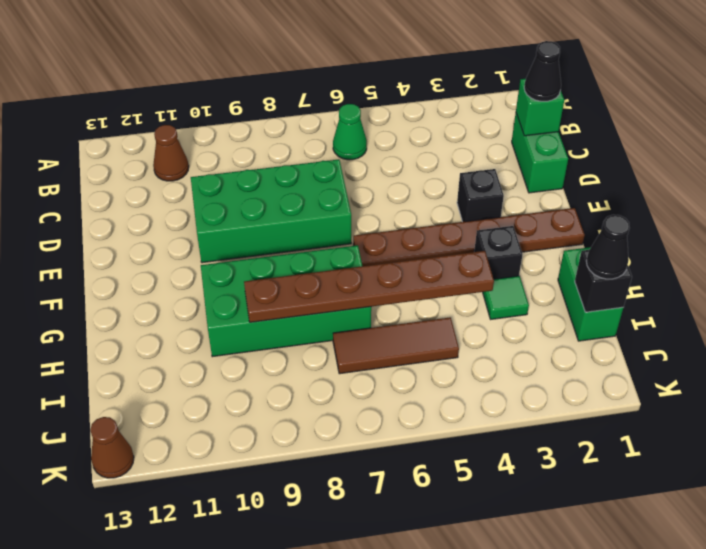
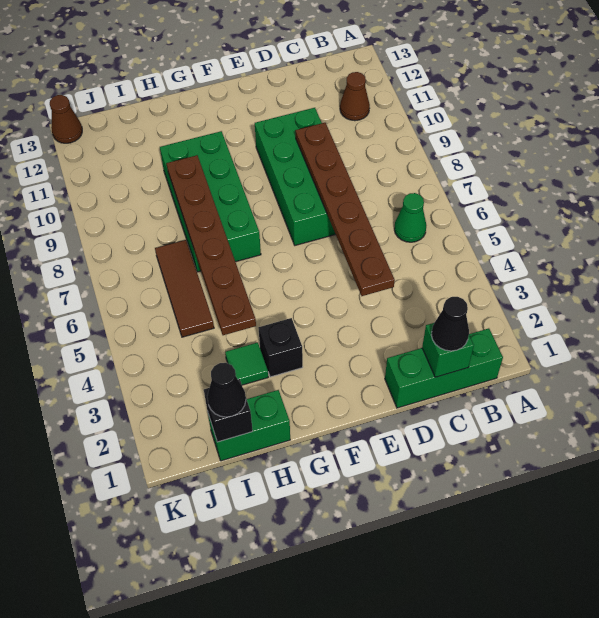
green brick C1:D1 level 1 -> green brick B1:D1 level 1
black brick E3 level 1 -> none
brown plate F1:F6 level 1 -> brown plate D4:D9 level 2

